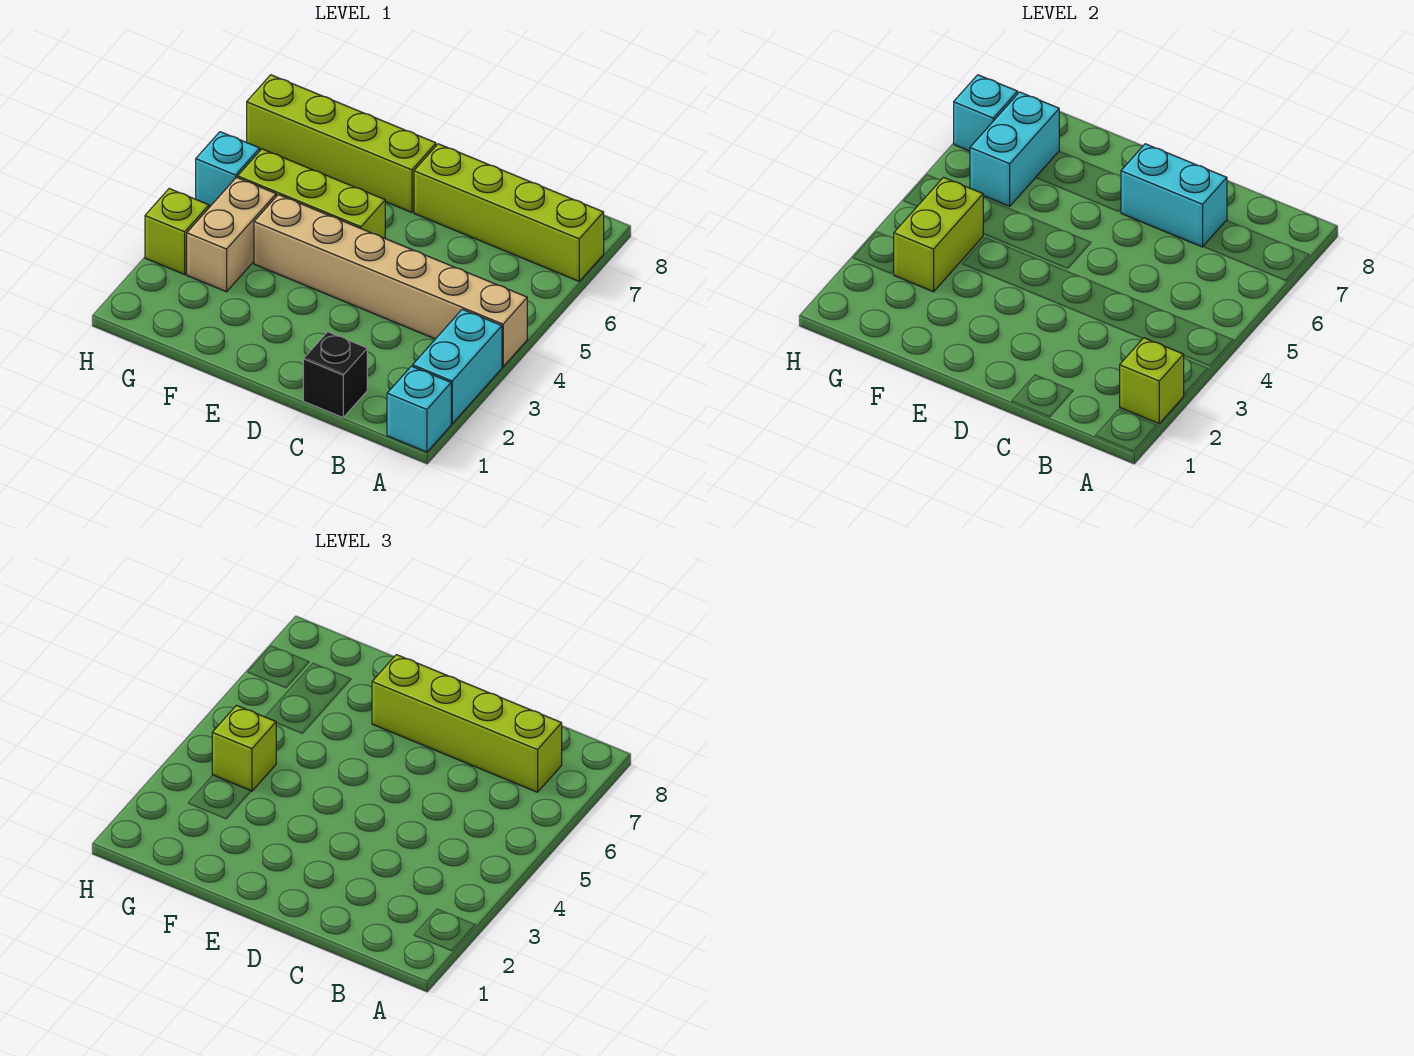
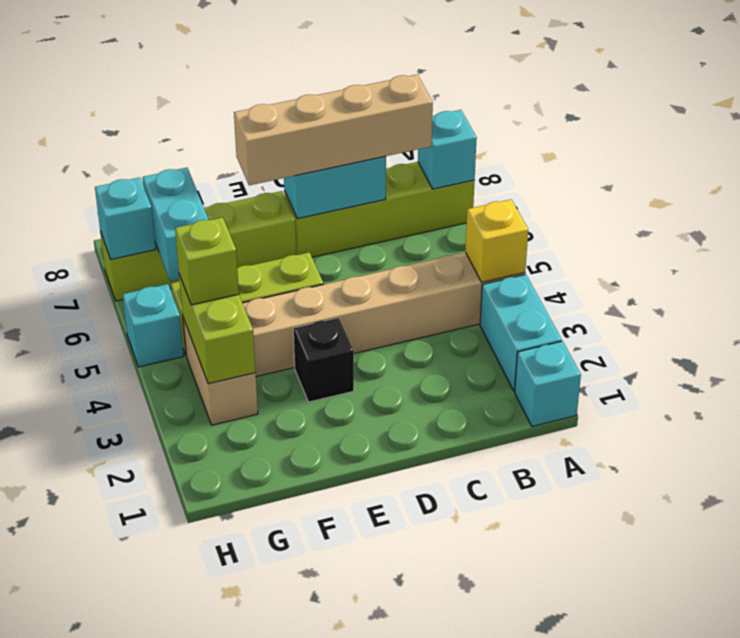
lime brick A2 level 2 -> none
none -> yellow brick A4 level 2
none -> cyan brick A7 level 2
lime brick B7:E7 level 3 -> tan brick B7:E7 level 3
black brick C1 level 1 -> black brick E3 level 1
lime brick H3 level 1 -> none

